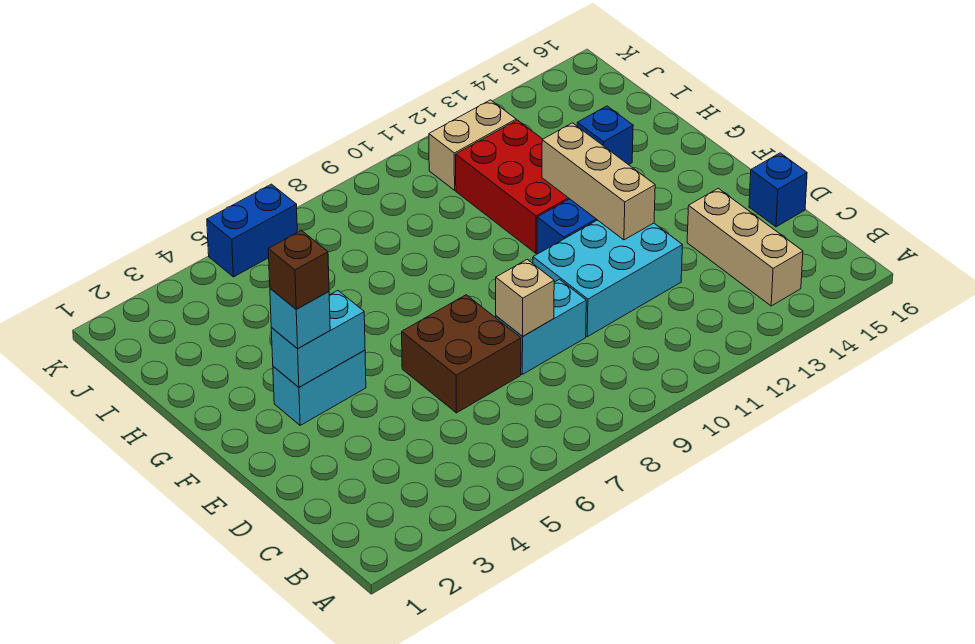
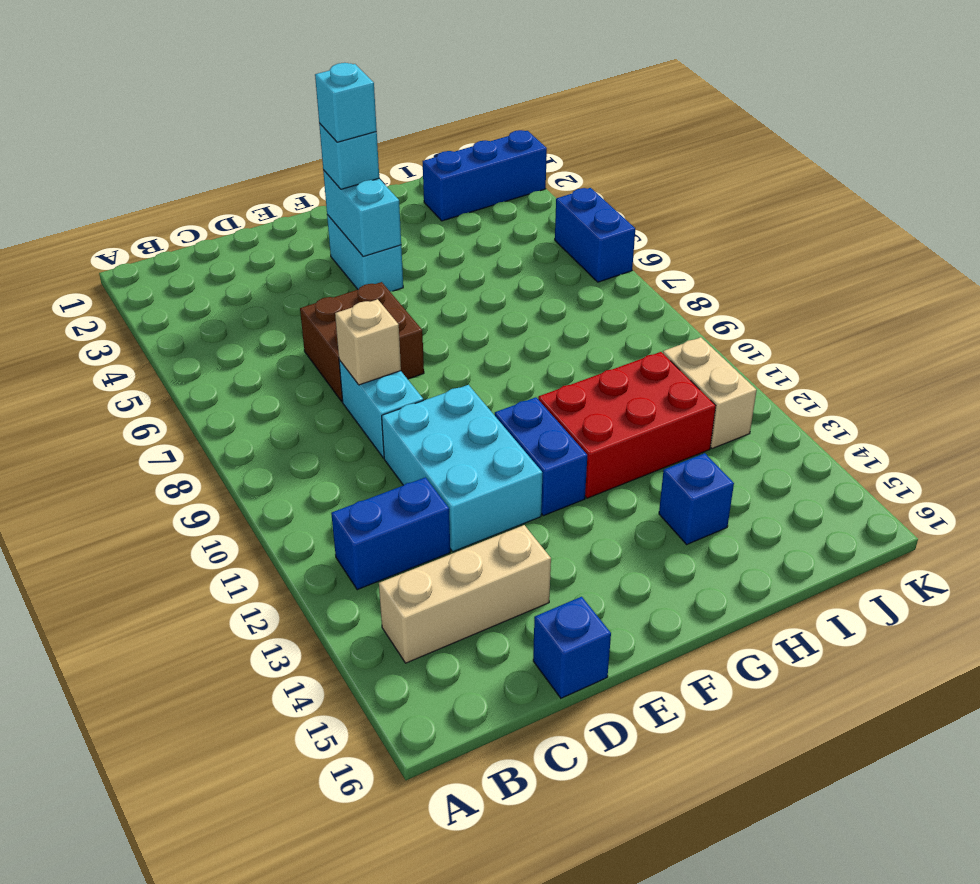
none -> blue brick B12:C12 level 1
tan brick E12:G12 level 2 -> none
brown brick F3 level 4 -> cyan brick F3 level 4
none -> blue brick I2:K2 level 1

